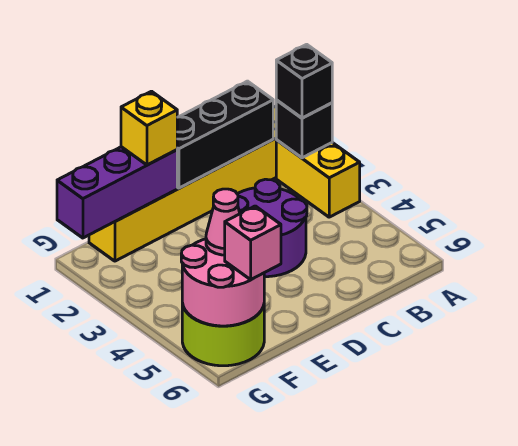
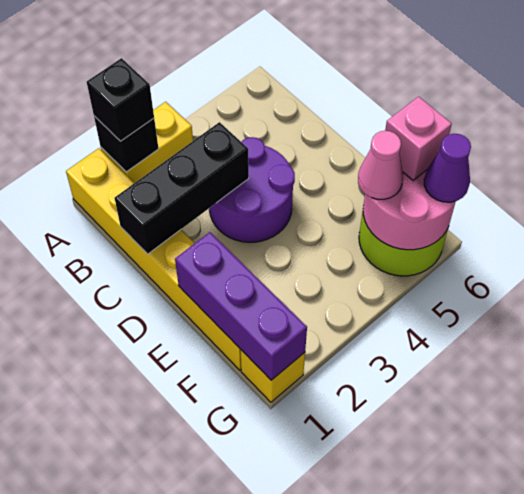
black brick B1:D1 level 2 -> black brick C1:C3 level 2
yellow brick E1 level 3 -> yellow brick G1 level 1
none -> purple cone G6 level 3

